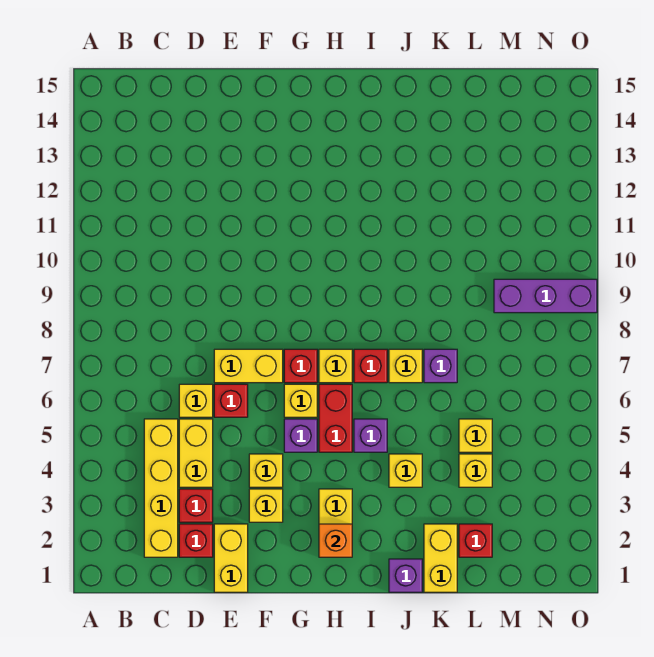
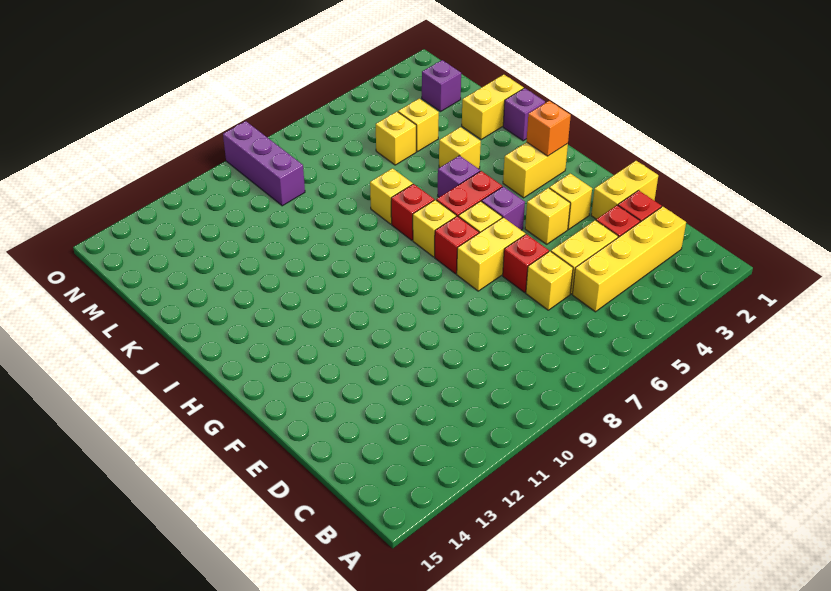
yellow brick E7:F7 level 1 -> yellow brick F6:F7 level 1
purple brick K7 level 1 -> purple brick M2 level 1
red brick L2 level 1 -> none

